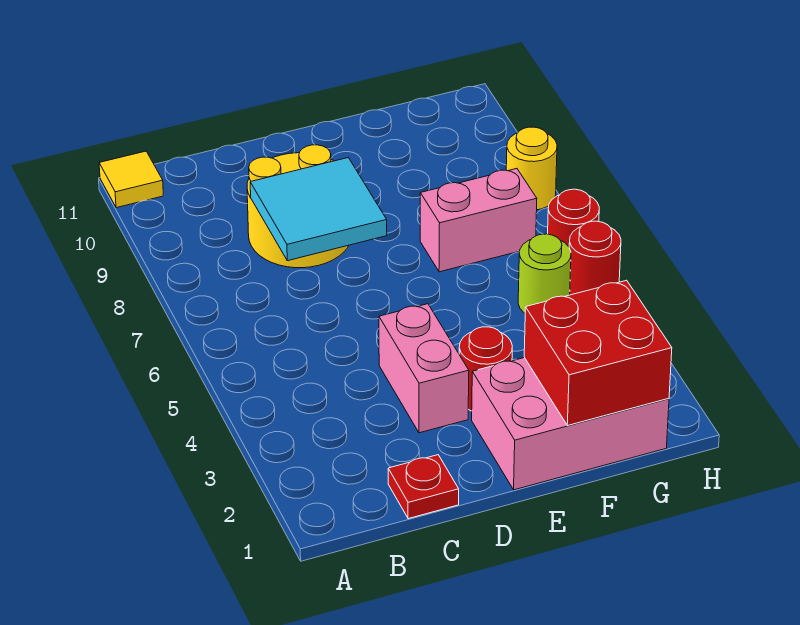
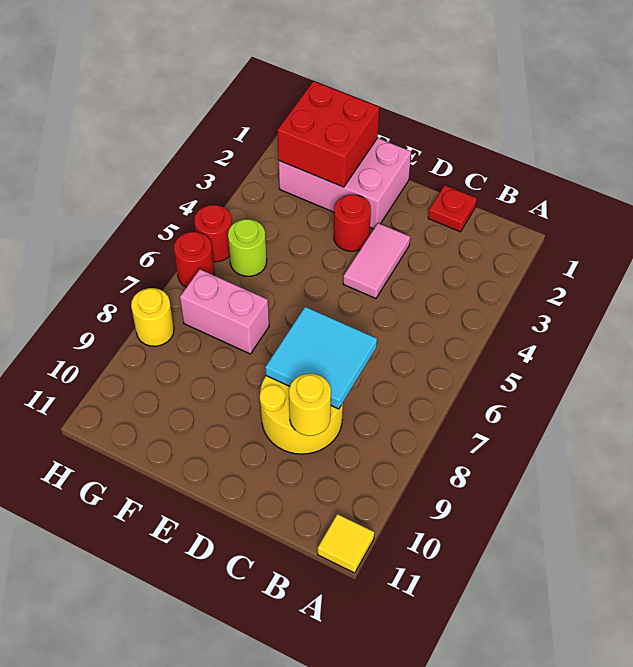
none -> yellow round brick C9 level 2
pink brick D3:D4 level 1 -> pink tile D3:D4 level 1

